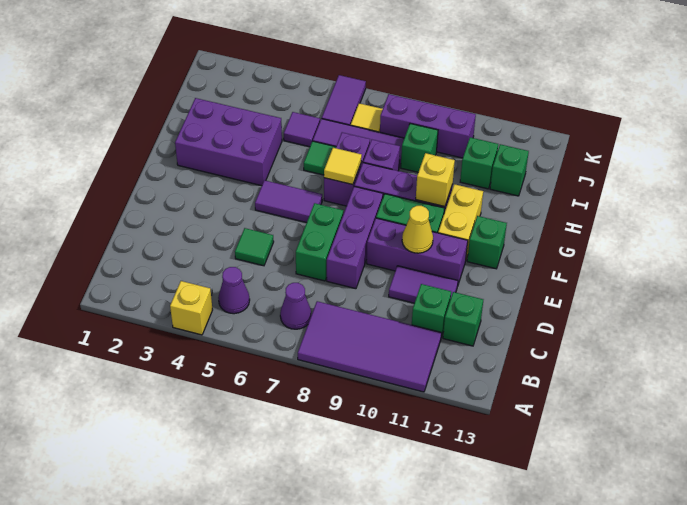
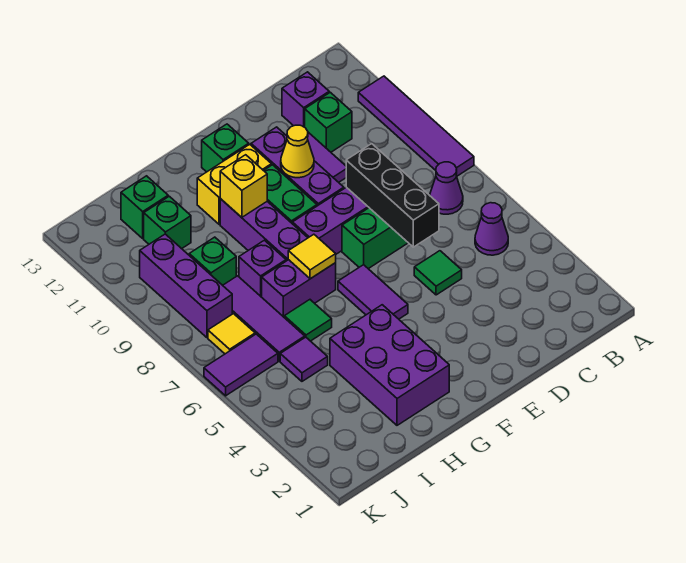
yellow brick A4 level 1 -> none
purple tile A8:B11 level 1 -> purple tile A8:A11 level 1
green brick C12 level 1 -> purple brick C12 level 1
none -> black brick D6:D8 level 2

